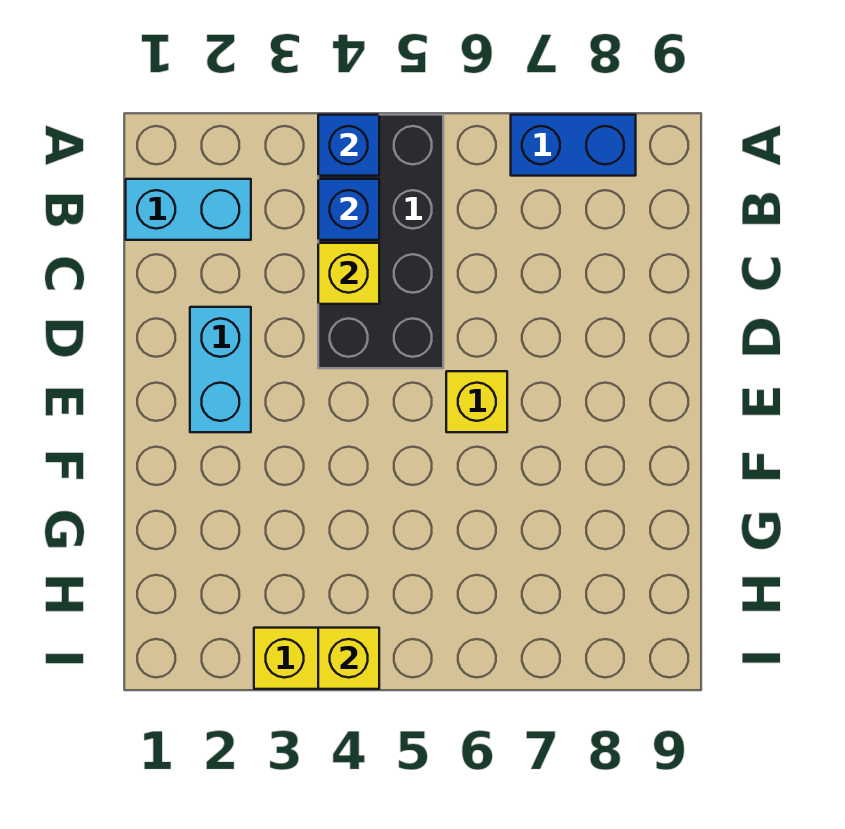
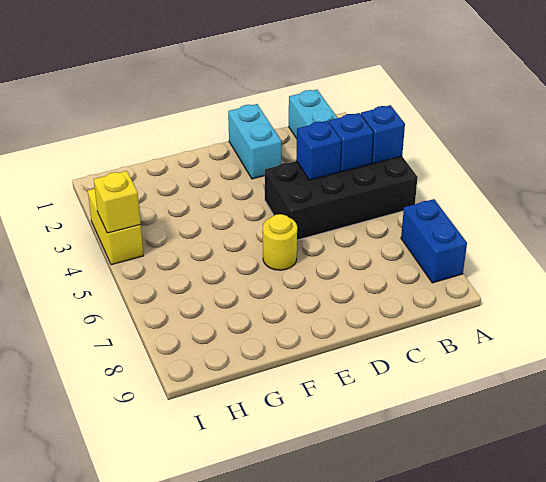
yellow brick C4 level 2 -> blue brick C4 level 2
cyan brick D2:E2 level 1 -> cyan brick D1:D2 level 1
yellow brick E6 level 1 -> yellow round brick E6 level 1

